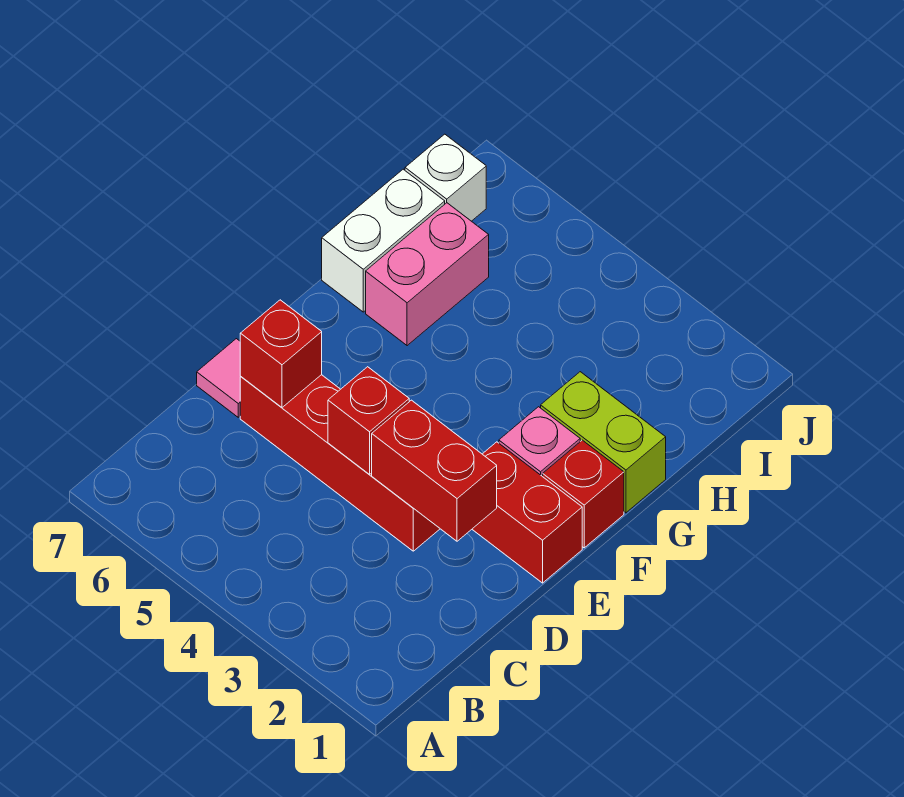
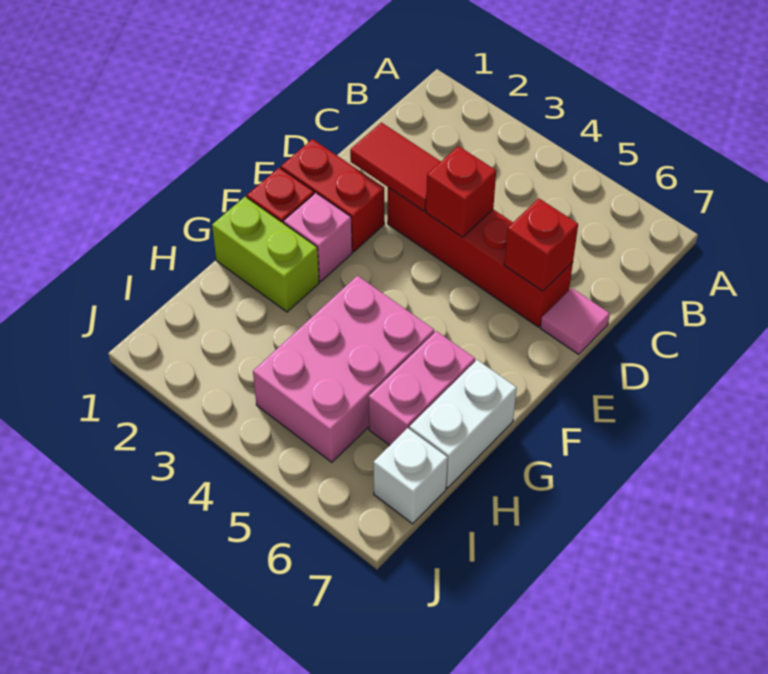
red brick D2:D3 level 2 -> red tile D2:D3 level 2
none -> pink brick G4:I5 level 1

